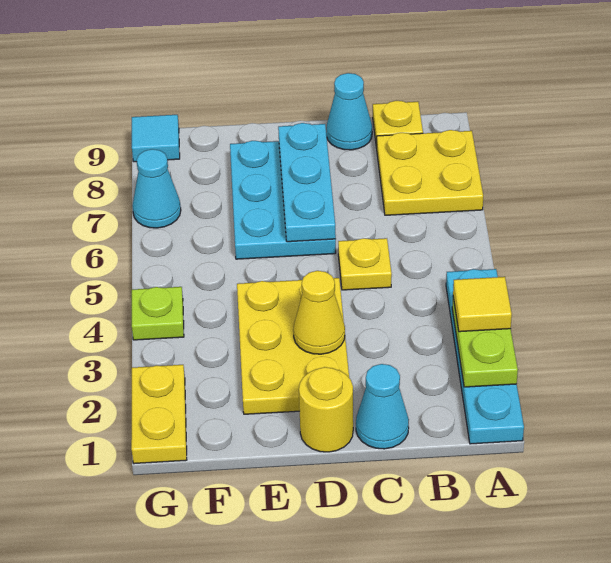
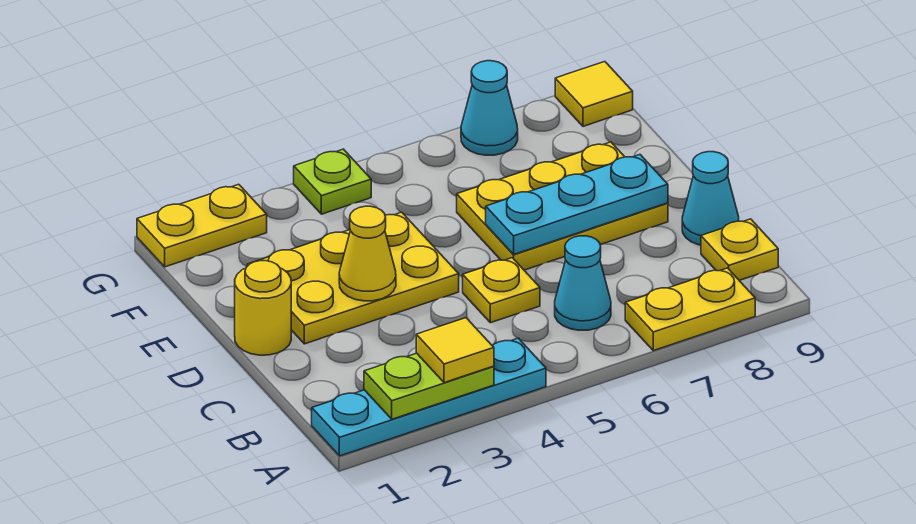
yellow plate A7:B8 level 1 -> yellow plate A7:A8 level 1
cyan cone C1 level 1 -> cyan cone B6 level 1
cyan plate D6:E8 level 1 -> yellow plate D6:E8 level 1
cyan tile G9 level 1 -> yellow tile G9 level 1

